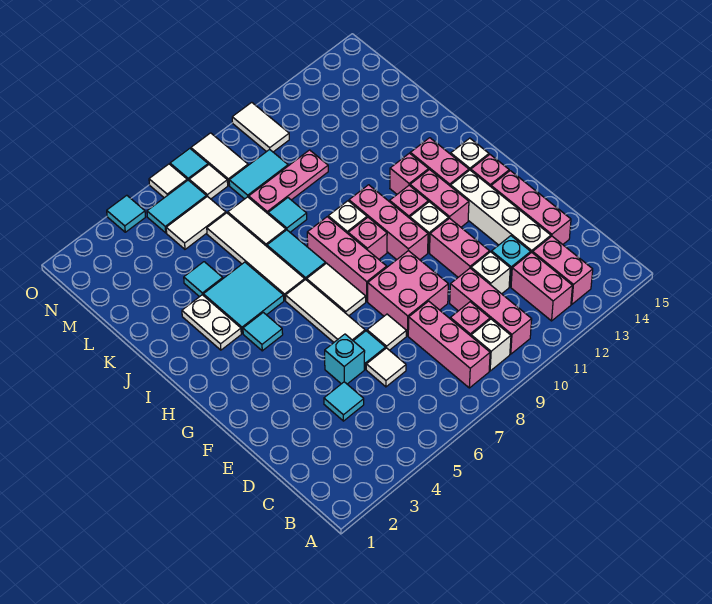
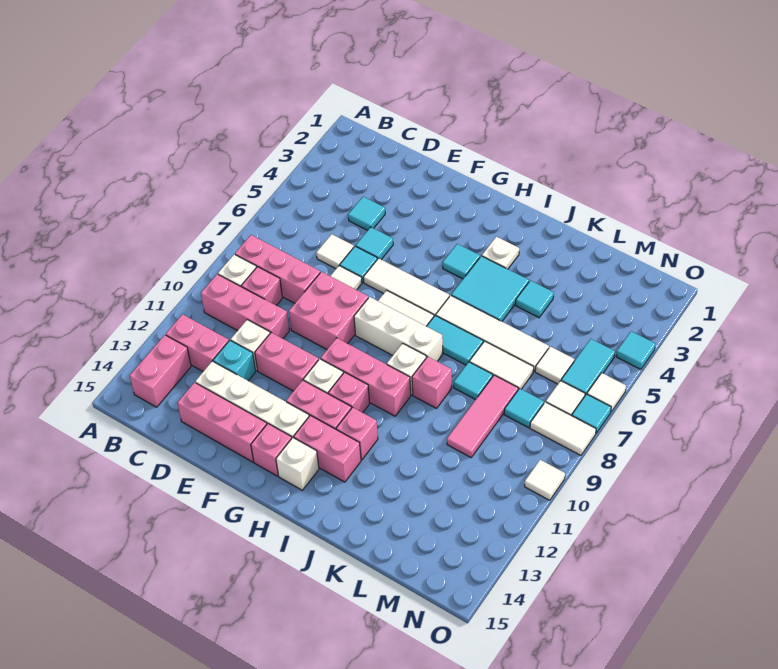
pink brick B13:C13 level 1 -> pink brick B13:B14 level 1
cyan brick E5 level 1 -> cyan tile E5 level 1
pink brick G8:I8 level 1 -> white brick G8:I8 level 1
pink brick H9 level 1 -> pink brick J9 level 1
white plate I3:J3 level 1 -> white plate I3 level 1
pink plate L8:L10 level 1 -> pink tile L8:L10 level 1
white tile M5:M6 level 1 -> white tile M6 level 1
cyan tile M8:M9 level 1 -> cyan tile M8 level 1
white tile N10:O10 level 1 -> white tile O10 level 1

